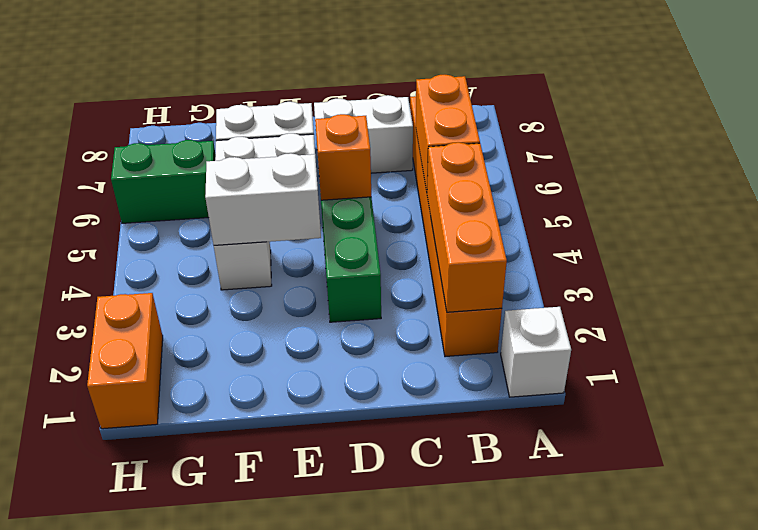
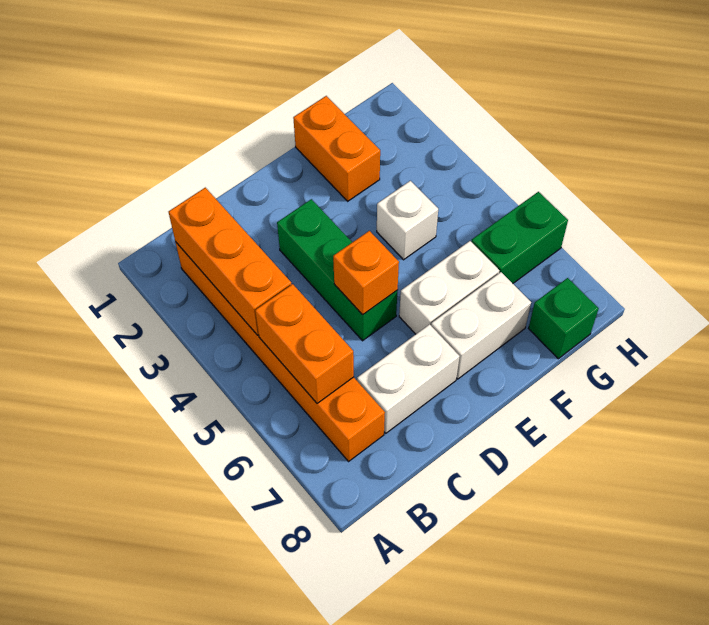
white brick A1 level 1 -> none
white brick E4:F4 level 2 -> none
none -> green brick G8 level 1
orange brick H1:H2 level 1 -> orange brick F1:F2 level 1

